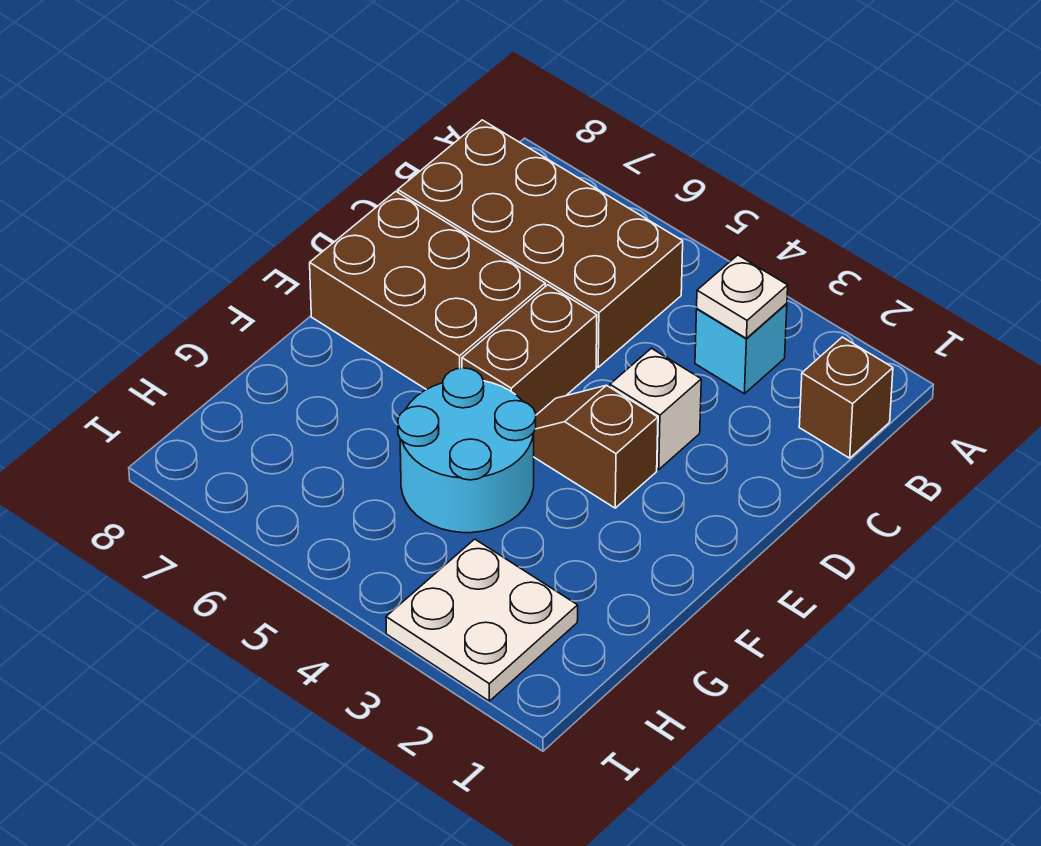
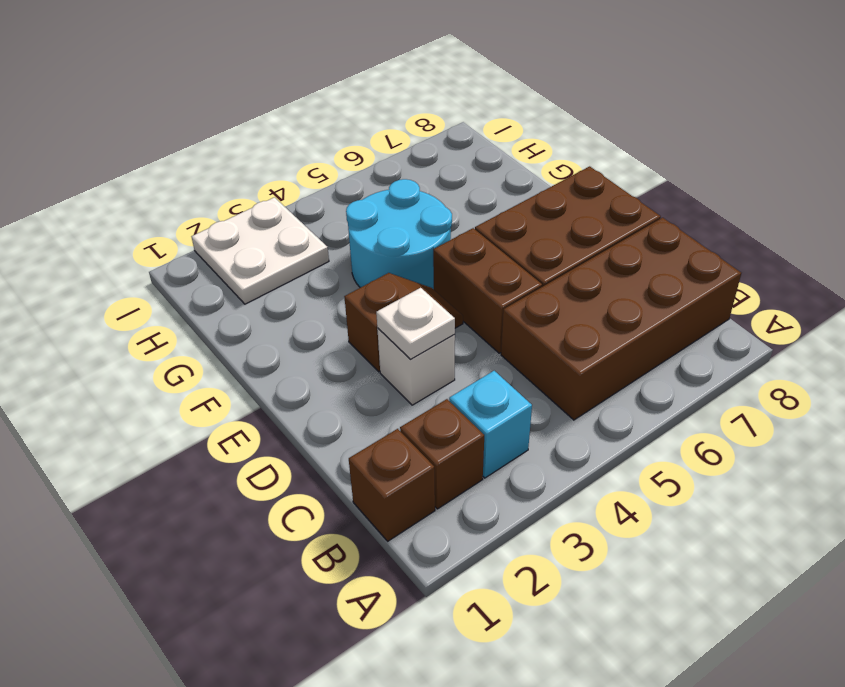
none -> brown brick B2 level 1
white plate B3 level 2 -> white plate D3 level 2

